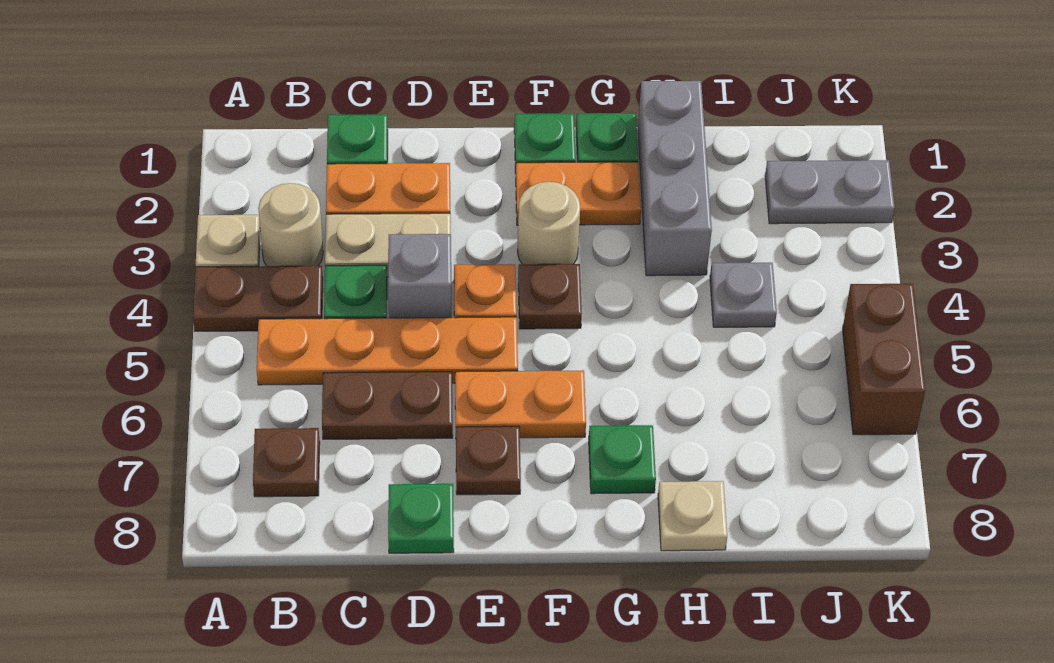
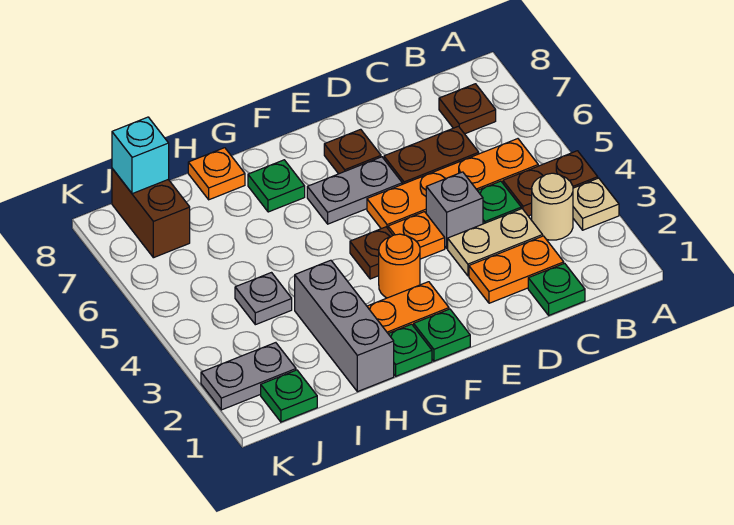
green plate D8 level 1 -> green plate J1 level 1
orange plate E6:F6 level 1 -> grey plate E6:F6 level 1
tan round brick F3 level 1 -> orange round brick F3 level 1
tan plate H8 level 1 -> orange plate H8 level 1
none -> cyan brick J8 level 2
brown brick K5:K6 level 1 -> brown brick J7:J8 level 1

